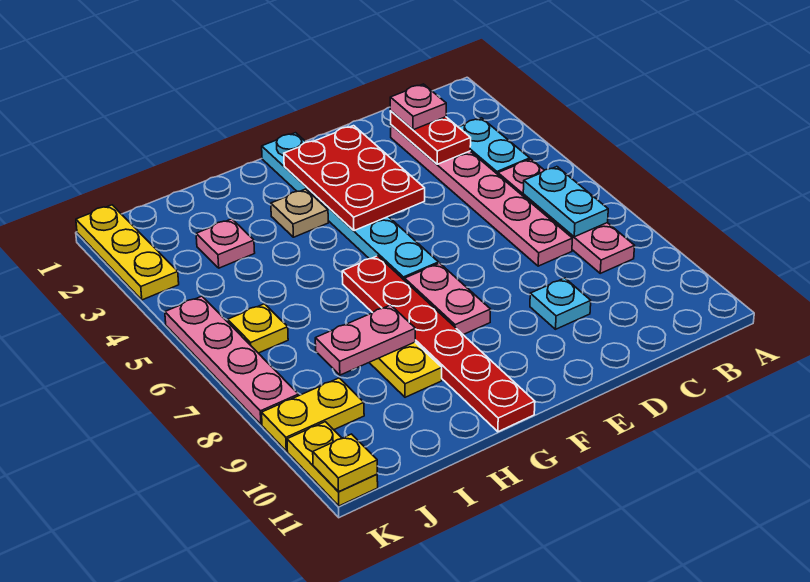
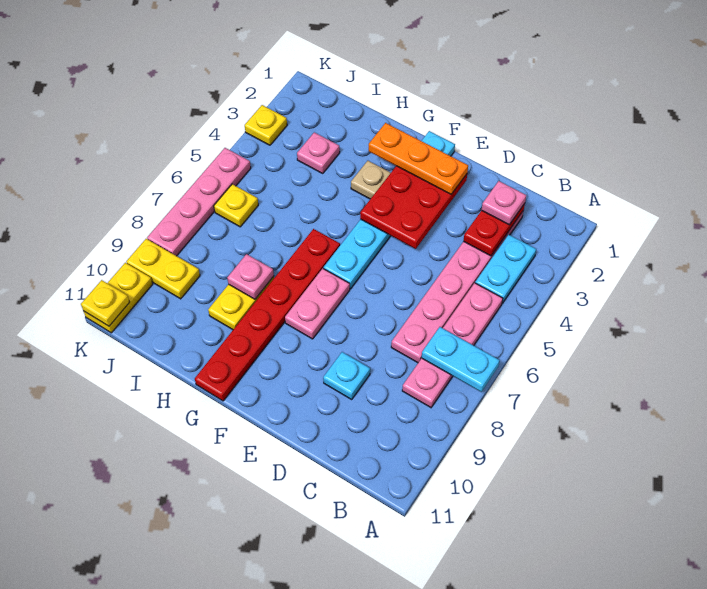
cyan plate B6:B7 level 2 -> cyan plate A7:B7 level 2
none -> orange plate E2:G2 level 3
pink plate H8:I8 level 2 -> pink plate H8 level 2
yellow plate K1:K3 level 1 -> yellow plate K3 level 1

